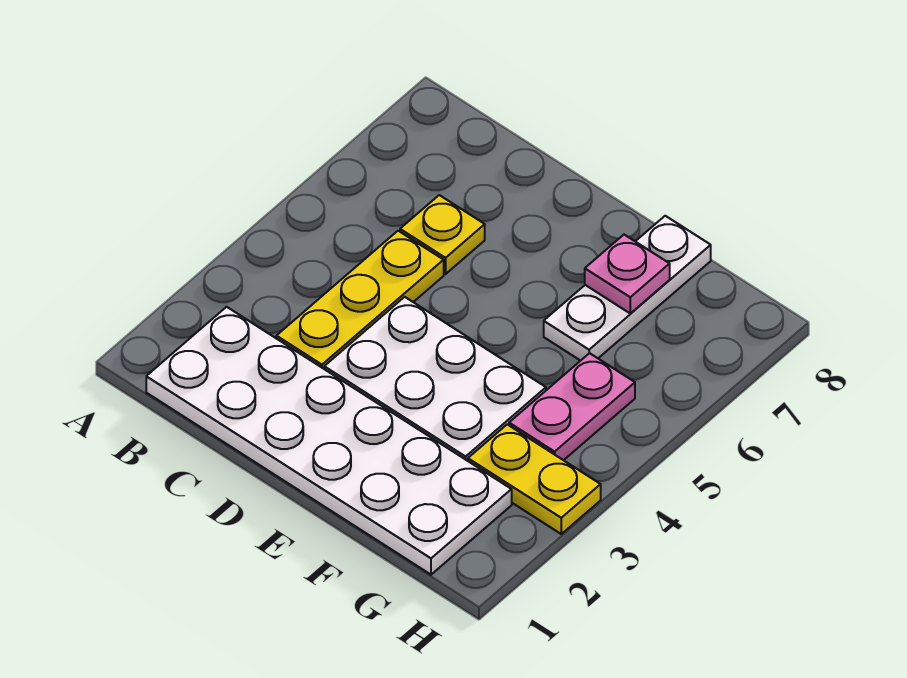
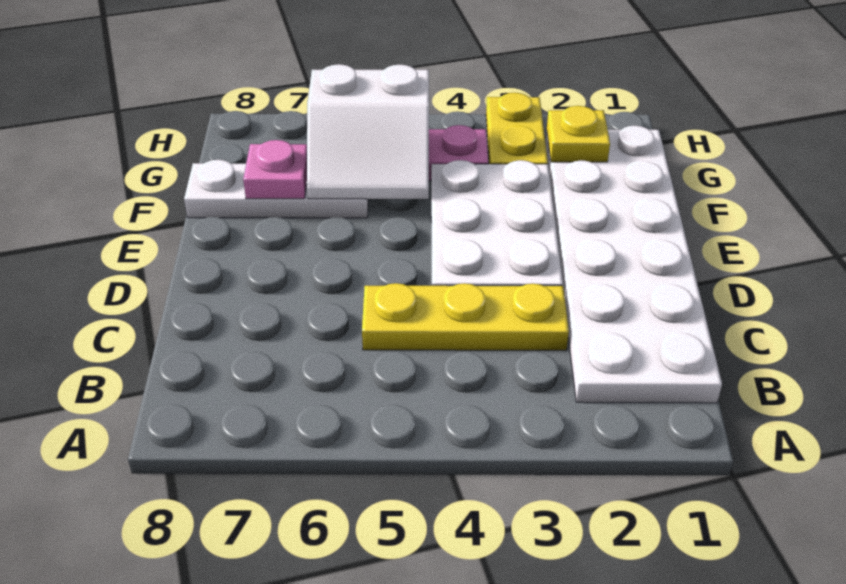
yellow plate C6 level 1 -> yellow plate G2 level 2
none -> white slope F5:G6 level 2 top G

